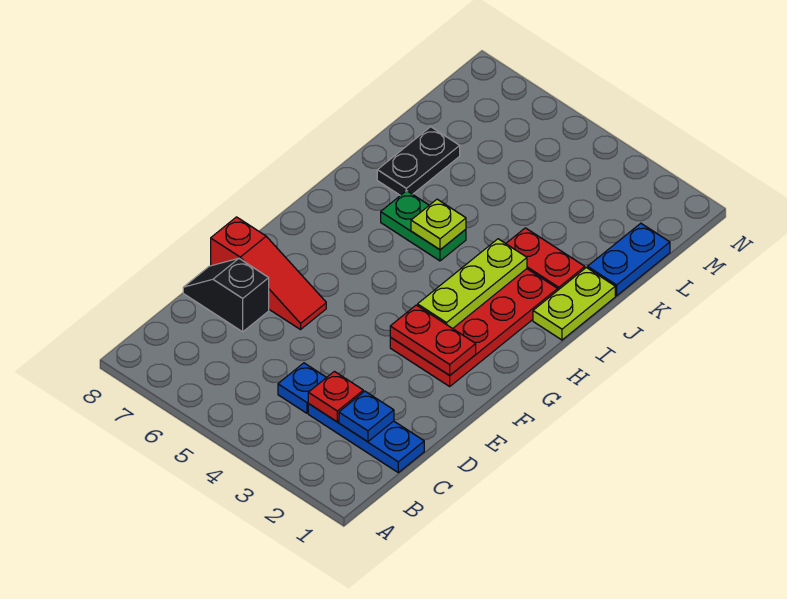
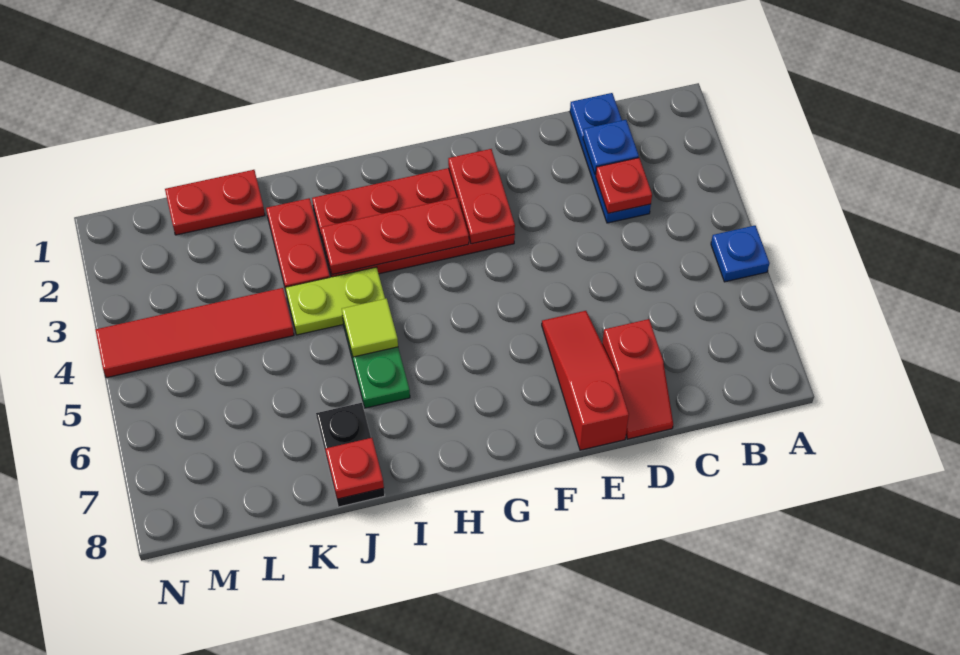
blue plate C4 level 1 -> blue plate A5 level 1
black slope D7:D8 level 1 top 7 -> red slope D7:D8 level 1 top 7
lime plate G3:I3 level 2 -> red plate G3:I3 level 2
lime plate I1:J1 level 1 -> lime plate I4:J4 level 1
lime plate I5 level 2 -> lime tile I5 level 2
black plate J7:K7 level 1 -> black plate J7:J8 level 1
none -> red plate J8 level 2
blue plate K1:L1 level 1 -> red plate K1:L1 level 1
none -> red tile K4:N4 level 1

